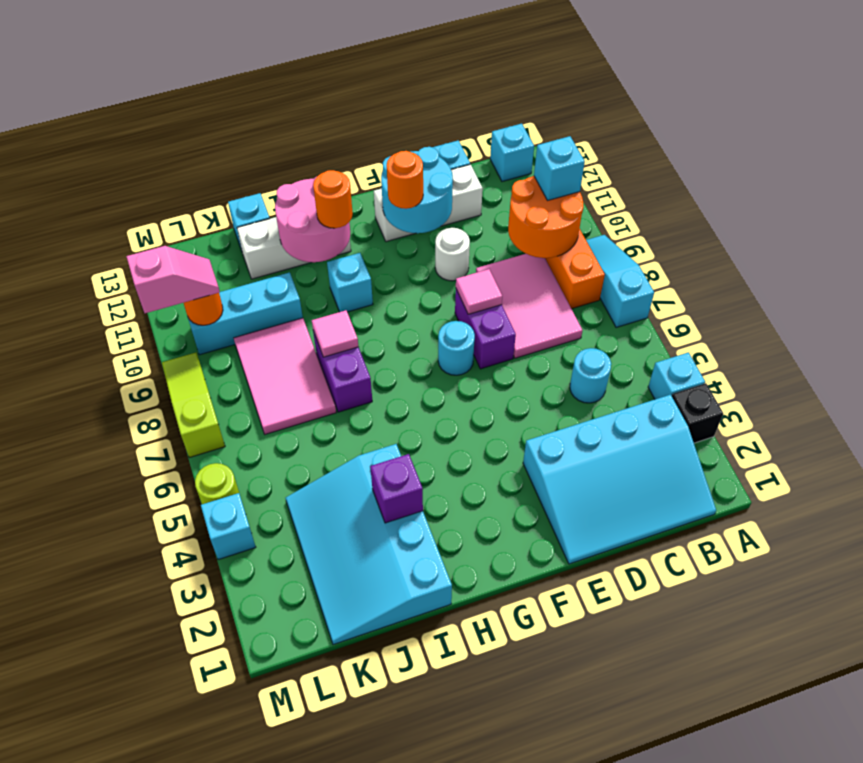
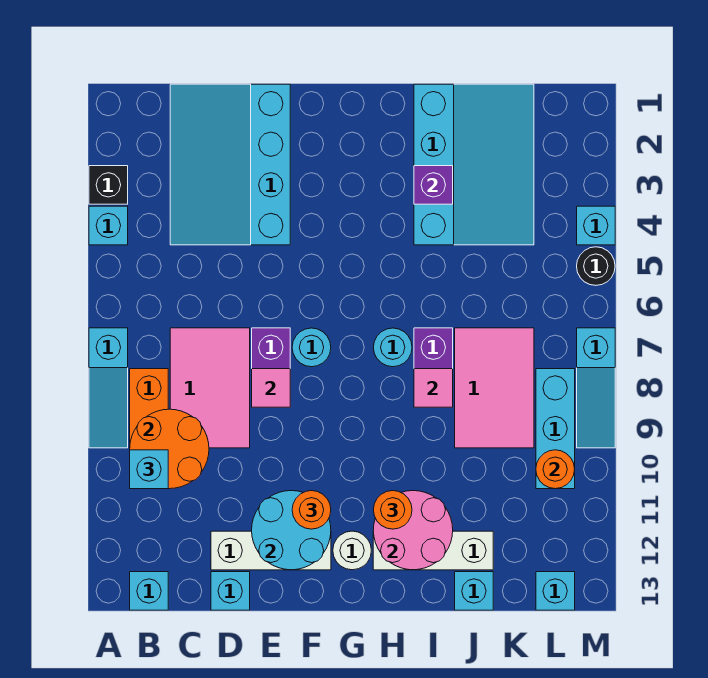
cyan slope B1:E3 level 1 top 3 -> cyan slope C1:E4 level 1 top E
cyan round brick C5 level 1 -> cyan round brick H7 level 1
white round brick E10 level 1 -> white round brick G12 level 1
cyan brick H10 level 1 -> cyan brick L13 level 1
cyan brick J10:L10 level 1 -> cyan brick L8:L10 level 1
pink slope L10:M10 level 3 top M -> none
lime round brick M5 level 1 -> black round brick M5 level 1
lime slope M7:M9 level 1 top 7 -> cyan slope M7:M9 level 1 top 7

